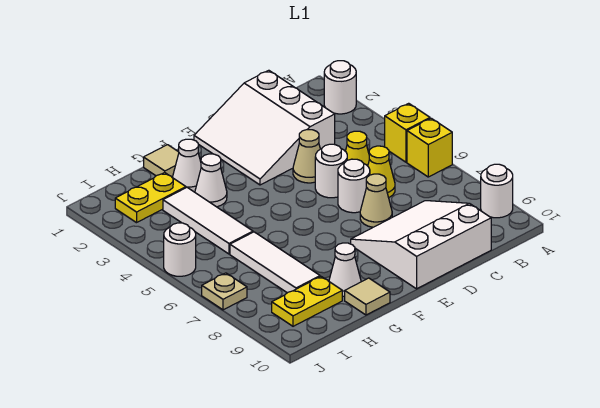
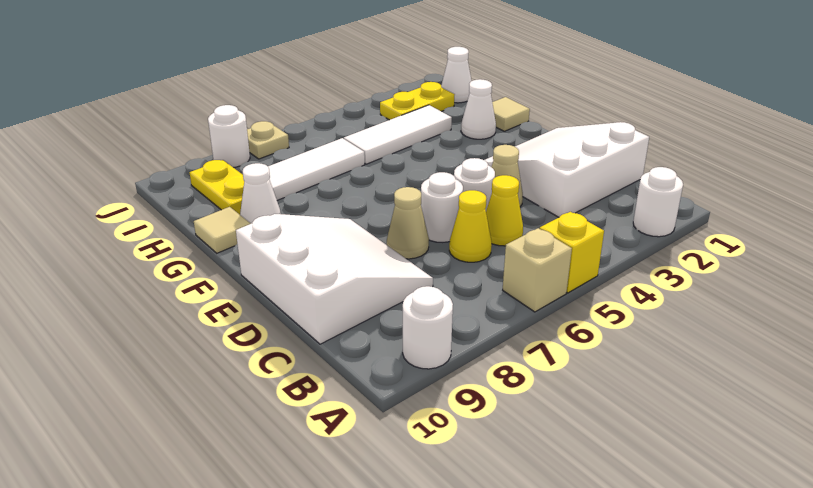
yellow brick A6 level 1 -> tan brick A6 level 1
white cone G3 level 1 -> white cone I1 level 1
yellow plate H2:I2 level 1 -> yellow plate I2:I3 level 1
white round brick J5 level 1 -> white round brick J8 level 1

